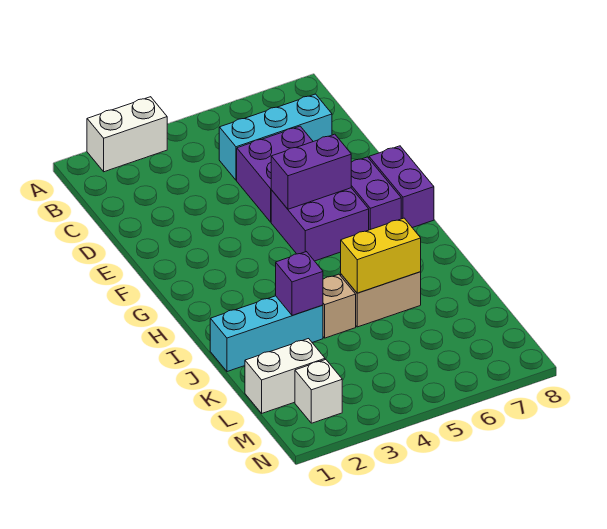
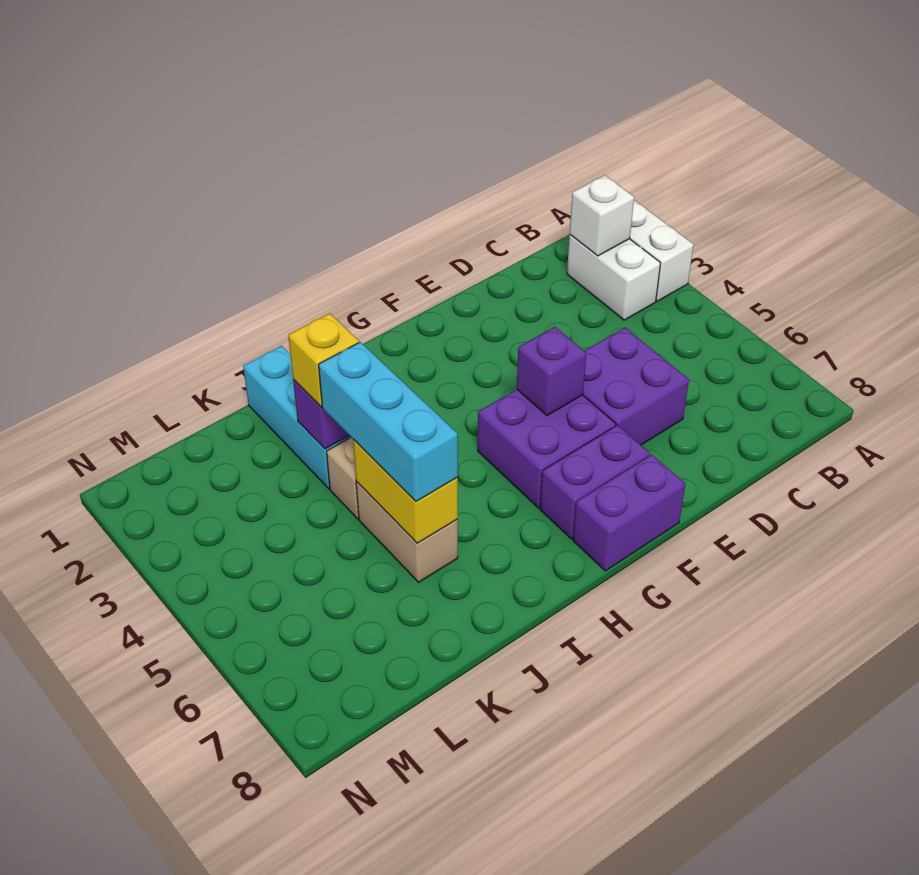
cyan brick C5:C7 level 1 -> cyan brick J4:J6 level 3
purple brick F5:F6 level 2 -> purple brick F5 level 2
none -> yellow brick J3 level 3
white brick L1:L2 level 1 -> white brick B2:B3 level 1
white brick M2 level 1 -> white brick B2 level 2

